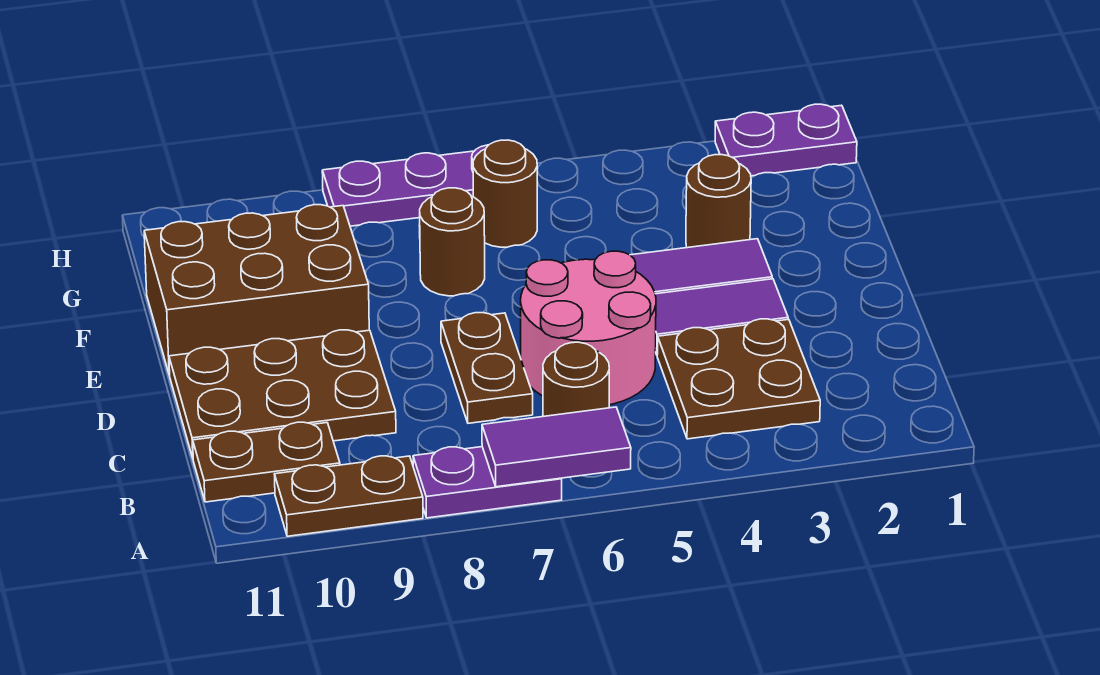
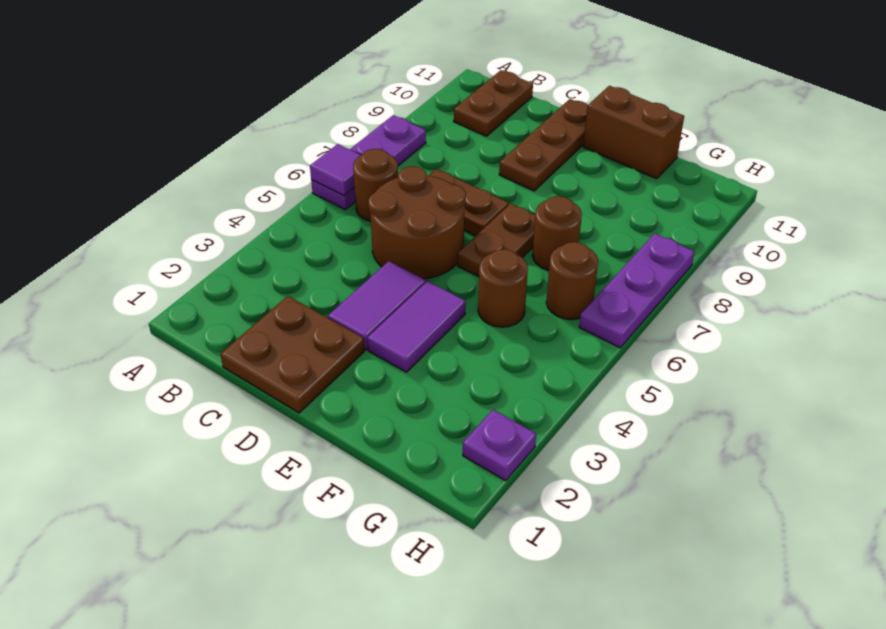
purple tile A6:A7 level 2 -> purple tile A6 level 2
purple plate A7:A8 level 1 -> purple plate A6:A8 level 1
brown plate A9:A10 level 1 -> brown plate E6:E7 level 1
brown plate B3:C4 level 1 -> brown plate C1:D2 level 1
pink round brick C5:D6 level 1 -> brown round brick C5:D6 level 1
brown plate C9:D11 level 1 -> brown plate D9:D11 level 1
brown brick E9:F11 level 1 -> brown brick E11:F11 level 1
brown round brick F3 level 1 -> brown round brick F5 level 1
purple plate H1:H2 level 1 -> purple plate H2 level 1

